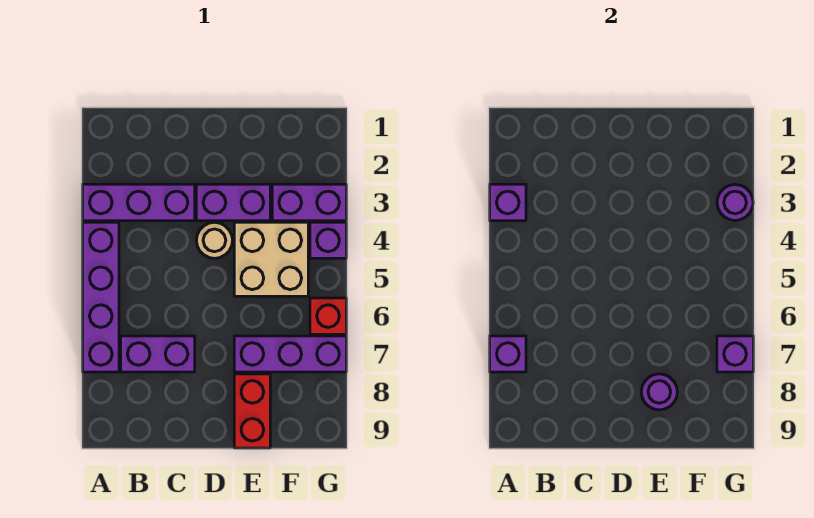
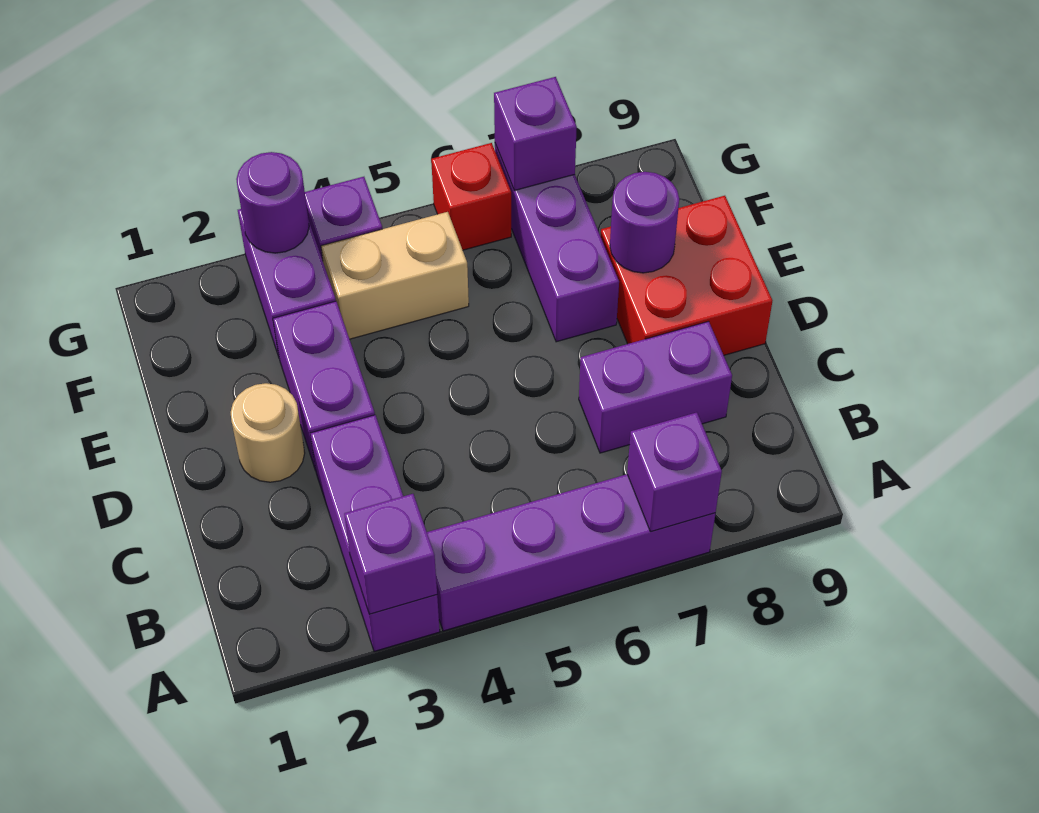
purple brick B7:C7 level 1 -> purple brick C7:C8 level 1
tan round brick D4 level 1 -> tan round brick D2 level 1
tan brick E4:F5 level 1 -> tan brick F4:F5 level 1
red brick E8:E9 level 1 -> red brick D8:E9 level 1

